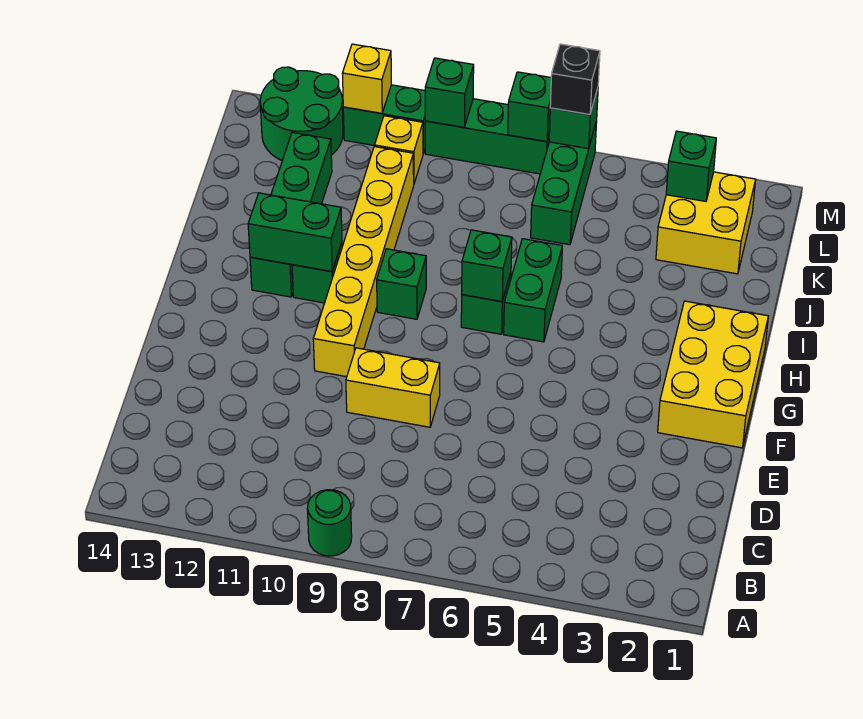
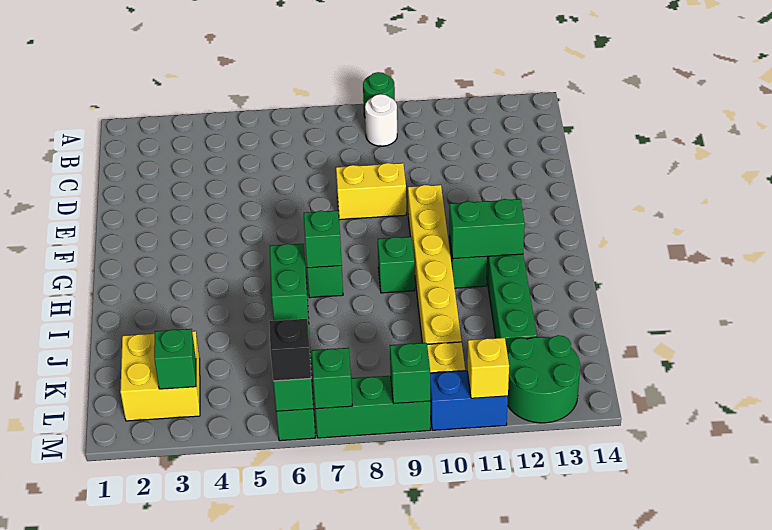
none -> white round brick B9 level 1
yellow brick F1:H2 level 1 -> none
green brick M10:M11 level 1 -> blue brick M10:M11 level 1

